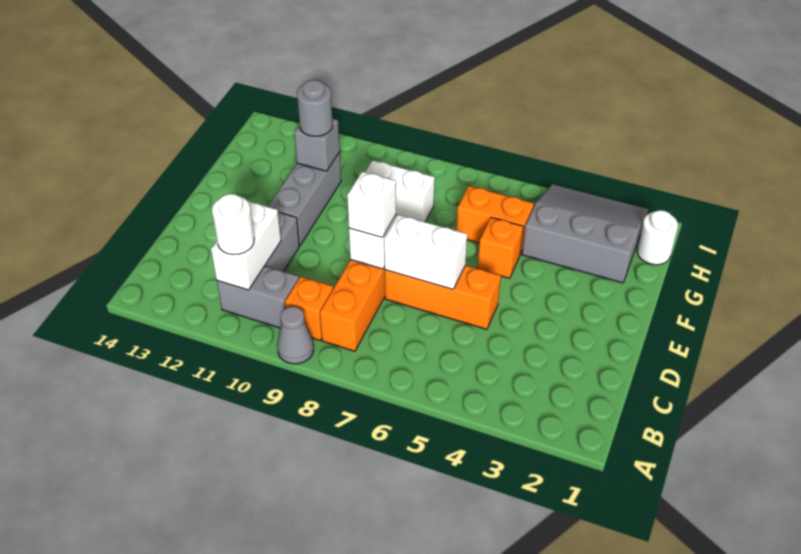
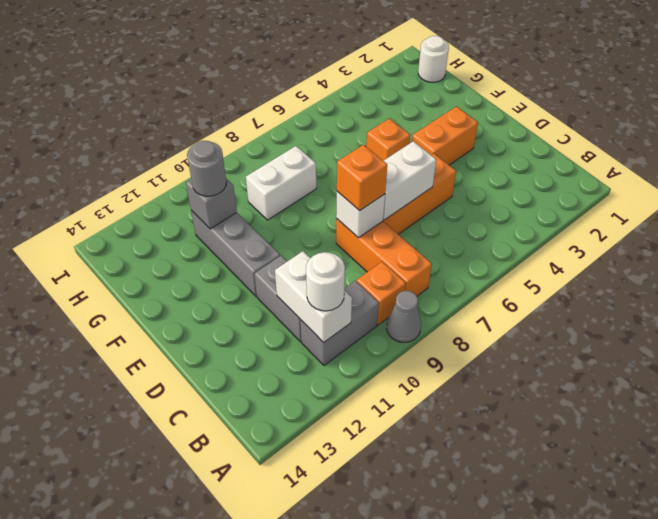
white brick D8 level 3 -> orange brick D8 level 3
grey slope G2:I4 level 1 top G -> none
orange brick G5:G6 level 1 -> orange brick E3:E4 level 1

